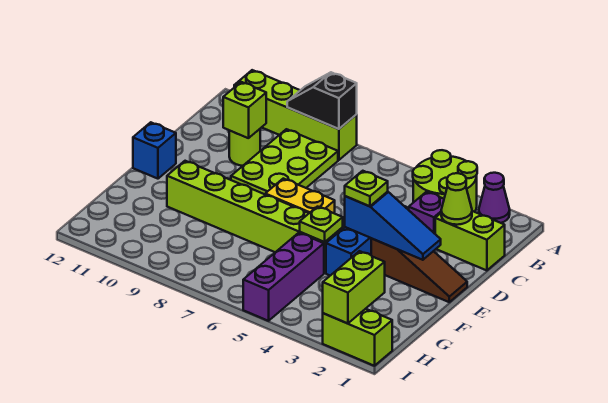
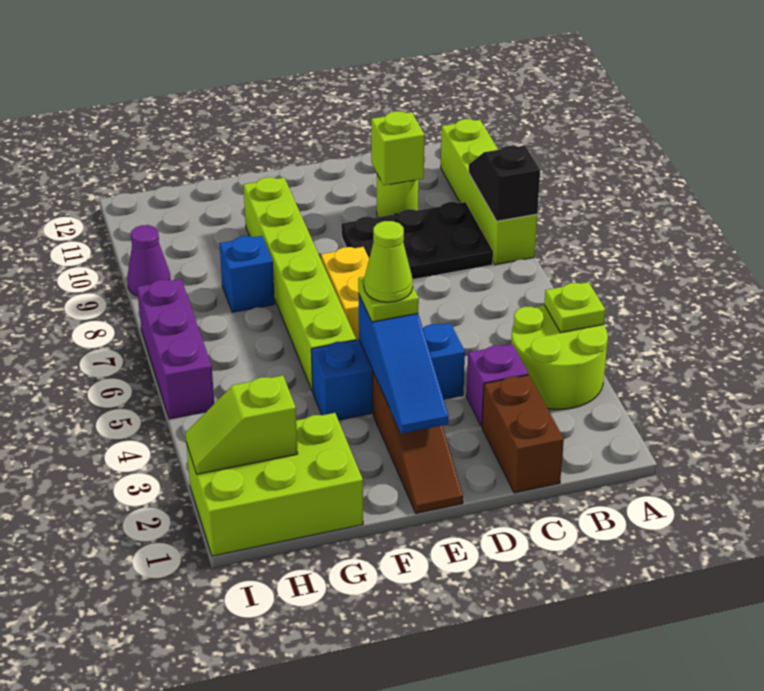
purple cone A2 level 1 -> purple cone I9 level 1
lime plate B8:D9 level 1 -> black plate B8:D9 level 1
lime brick C1:C2 level 1 -> brown brick C1:C2 level 1
lime cone C2 level 2 -> lime cone E4 level 4
blue brick E12 level 1 -> blue brick G8 level 1
lime plate F5 level 2 -> lime plate A4 level 2
purple brick G5:I5 level 1 -> purple brick I5:I7 level 1
lime brick H2:I2 level 2 -> lime slope H2:I2 level 2 top H
lime brick I1:I2 level 1 -> lime brick G1:I2 level 1

